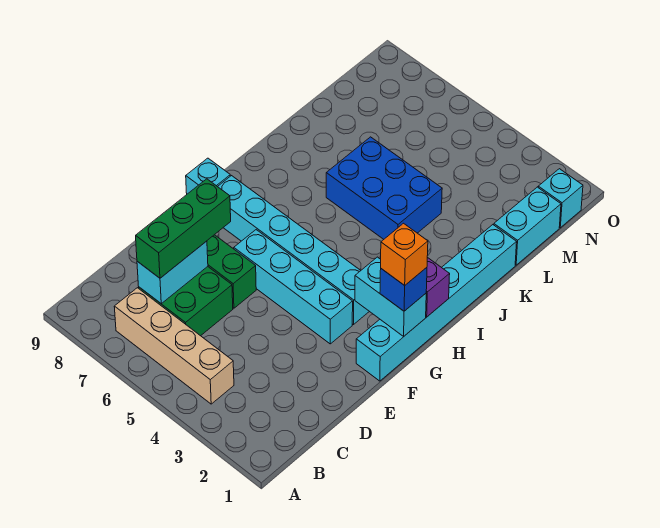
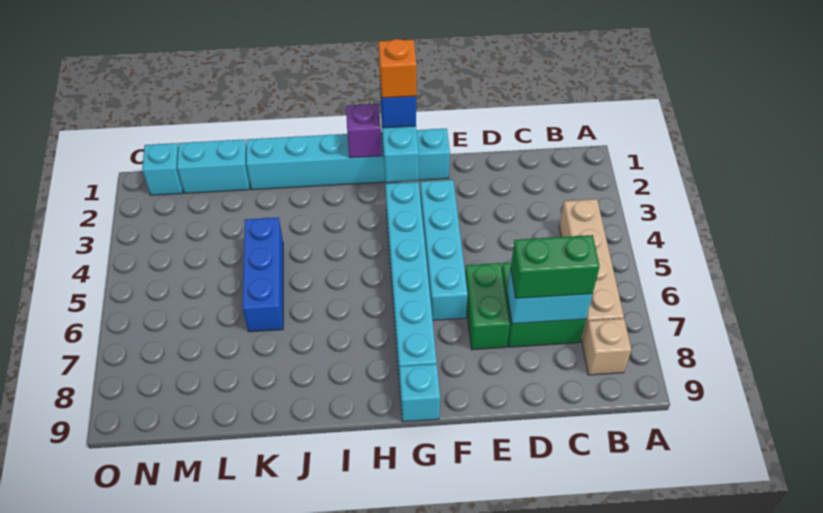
none -> tan brick B8 level 1
green brick C7:E7 level 3 -> green brick C7:D7 level 3
blue brick J4:K6 level 1 -> blue brick K4:K6 level 1

